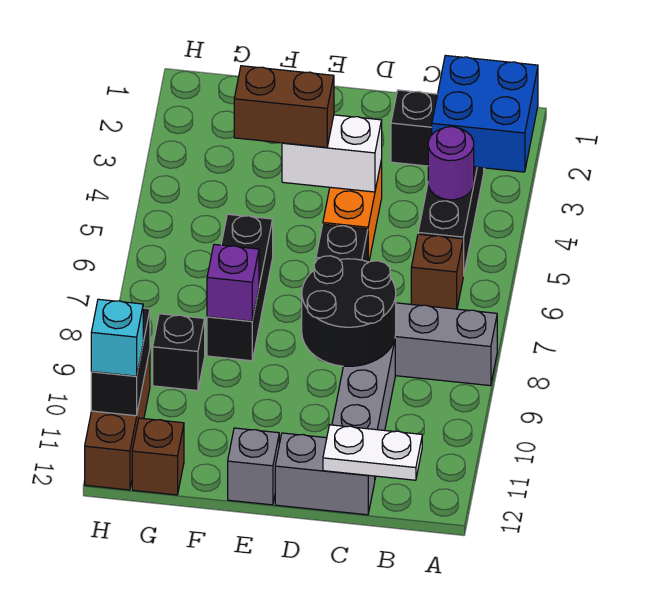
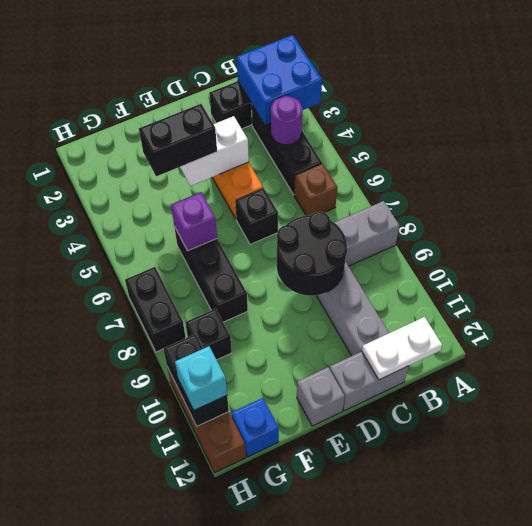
brown brick E4:F4 level 3 -> black brick E4:F4 level 3
purple brick F8 level 2 -> purple brick F6 level 2
brown brick G12 level 1 -> blue brick G12 level 1
none -> black brick H7:H8 level 1

